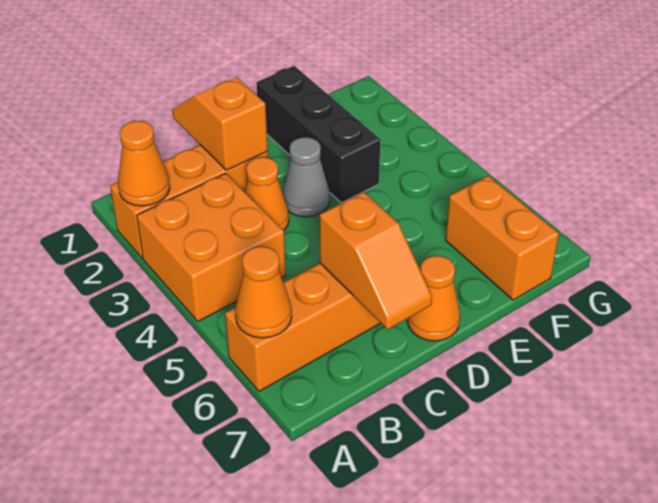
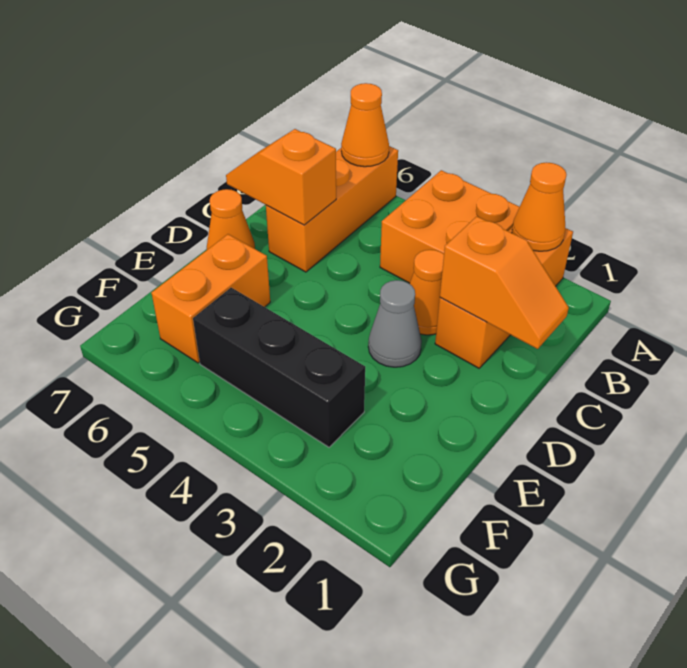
black brick E1:E3 level 1 -> black brick F3:F5 level 1
orange brick F6:F7 level 1 -> orange brick E6:F6 level 1

